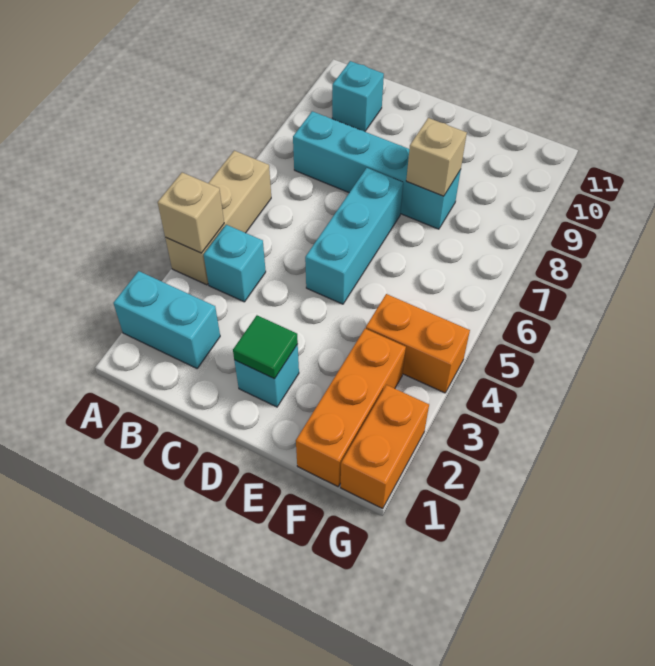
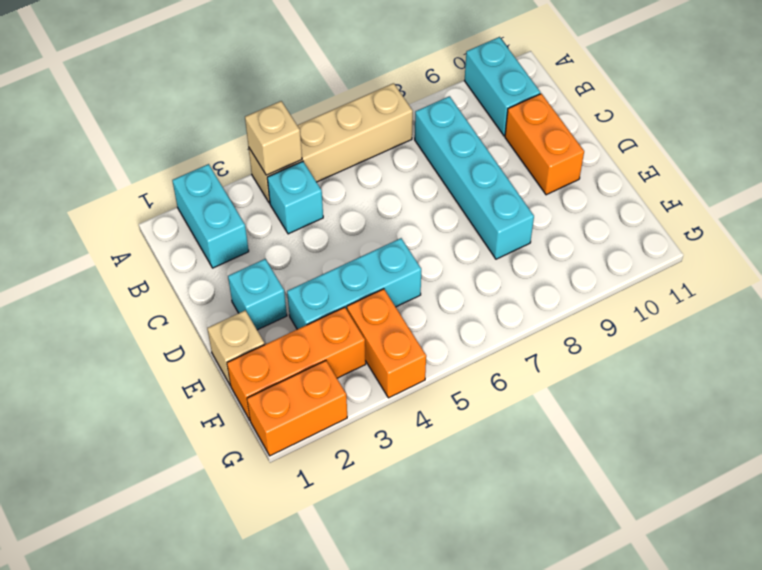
tan brick A4:A6 level 1 -> tan brick A4:A7 level 1
cyan brick B10 level 1 -> cyan brick A10:B10 level 1
none -> orange brick C10:D10 level 1
green tile D2 level 2 -> none
cyan brick D5:D7 level 1 -> cyan brick E3:E5 level 1
tan brick E8 level 2 -> tan brick E1 level 1

